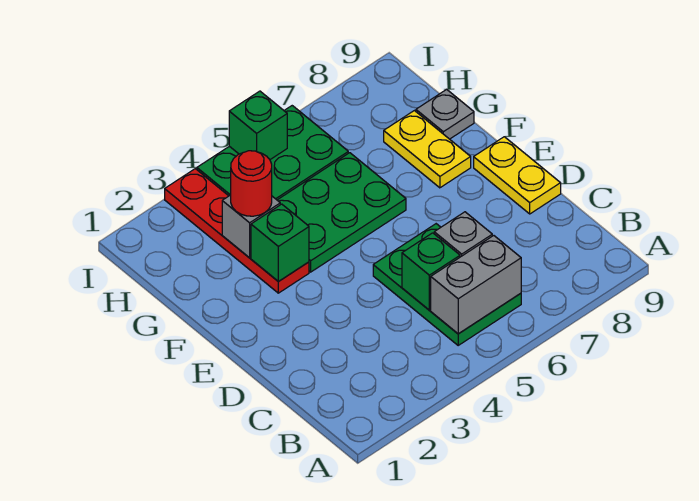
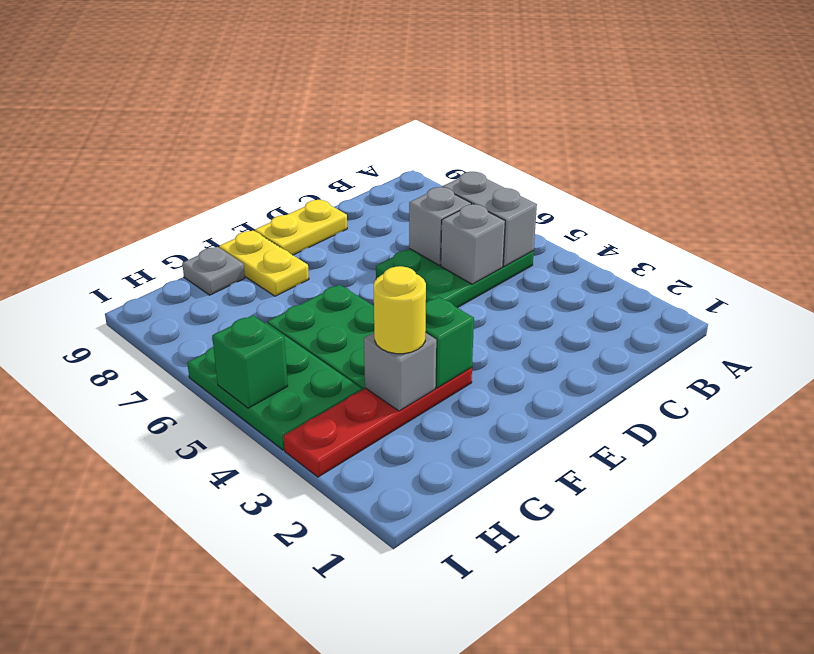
green brick C5 level 2 -> grey brick C5 level 2
yellow plate F8:G8 level 1 -> yellow plate F8:F9 level 1
red round brick G3 level 3 -> yellow round brick G3 level 3

